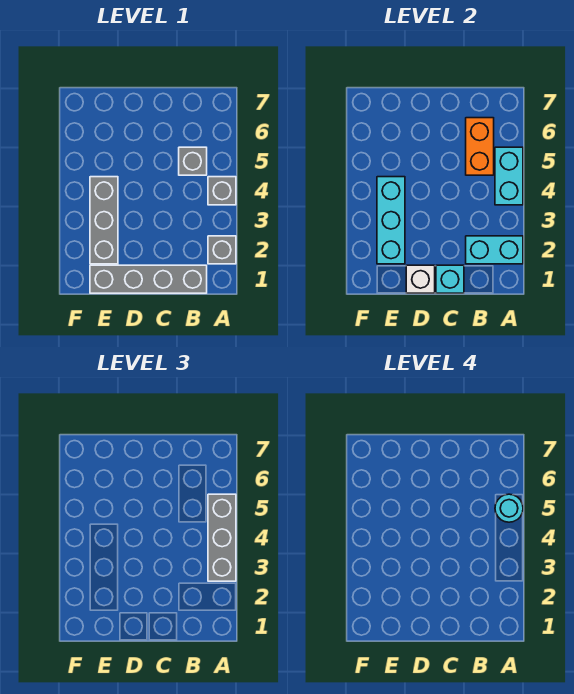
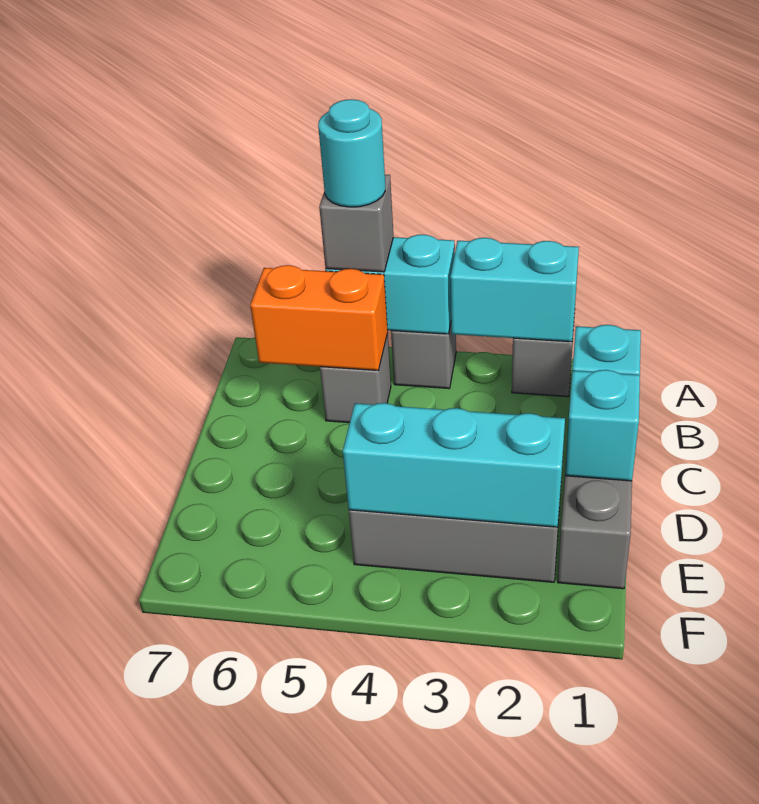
cyan brick A2:B2 level 2 -> cyan brick A2:A3 level 2
grey brick A3:A5 level 3 -> grey brick A5 level 3
white brick D1 level 2 -> cyan brick D1 level 2

